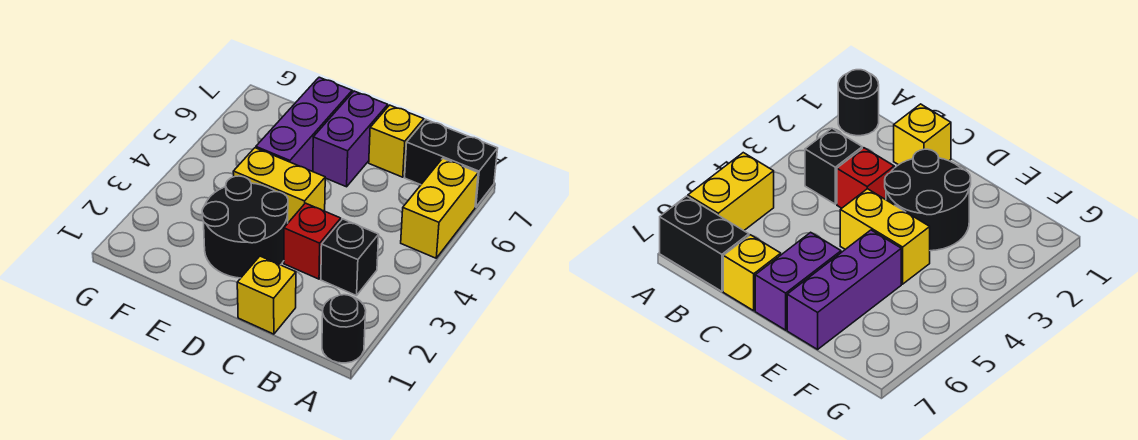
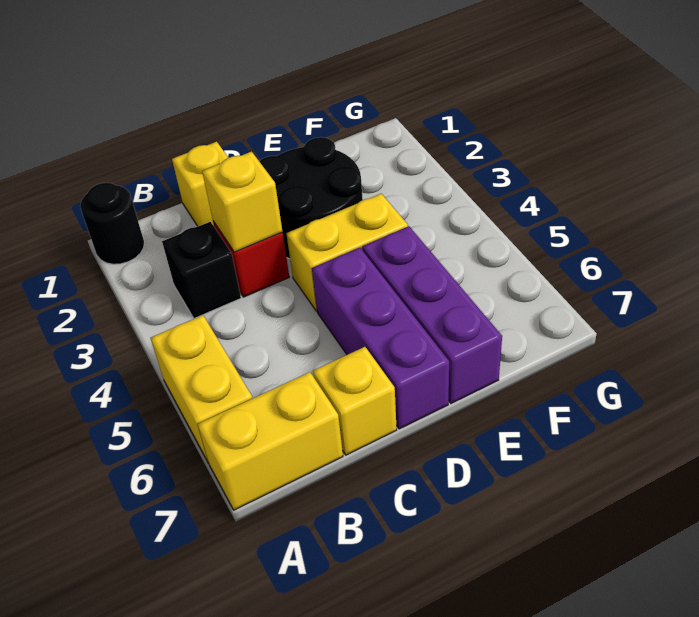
black brick A7:B7 level 1 -> yellow brick A7:B7 level 1
none -> yellow brick C3 level 2
purple brick D6:D7 level 1 -> purple brick D5:D7 level 1

